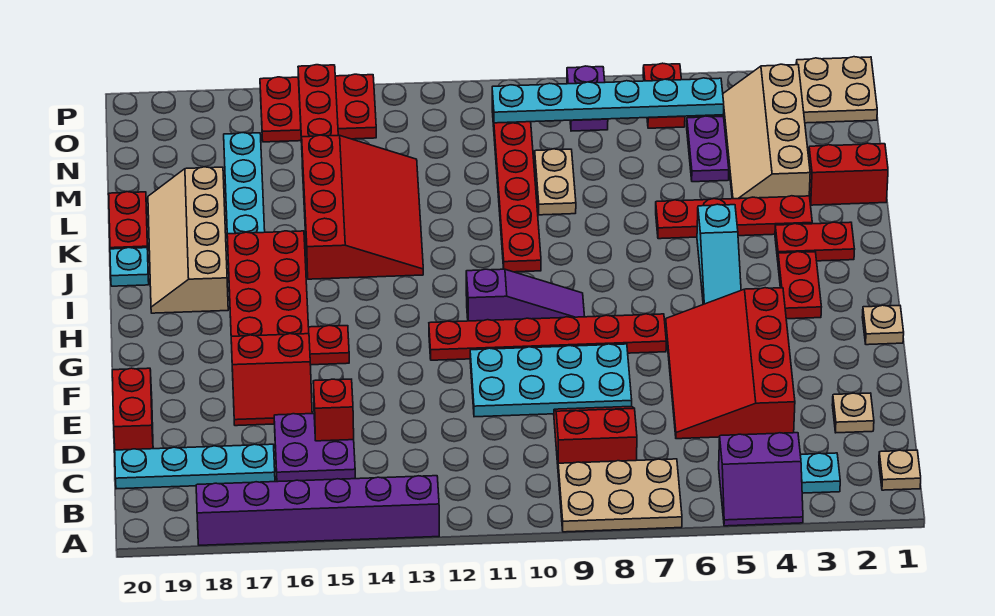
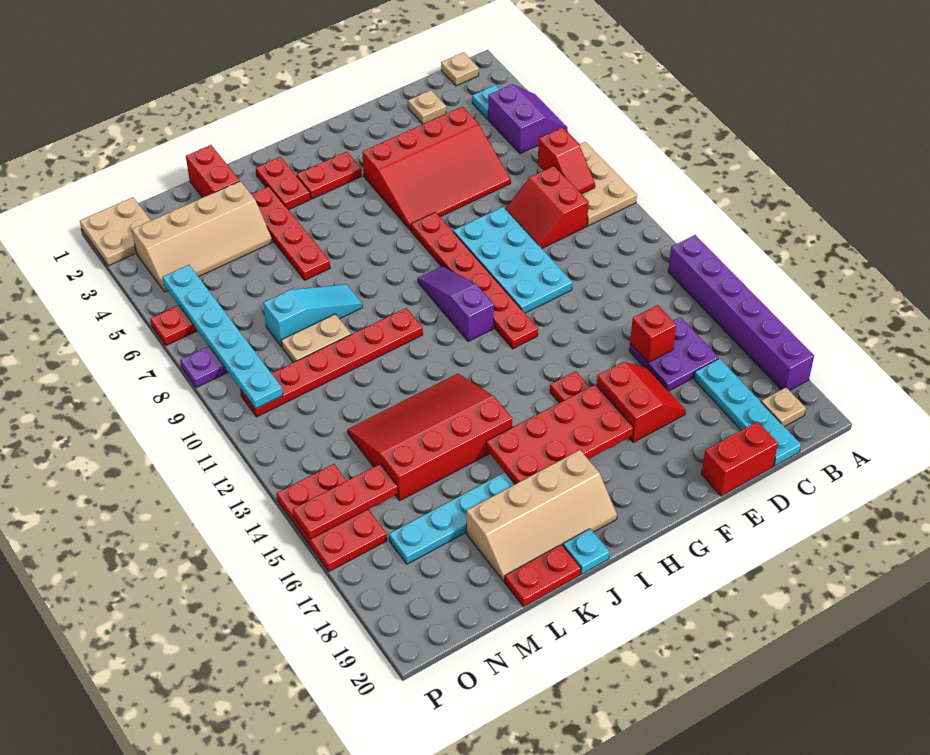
none -> red slope B7:B8 level 2 top 7
tan plate G1 level 1 -> tan plate B19 level 1
cyan slope H5:J5 level 1 top J -> cyan slope K8:M8 level 1 top M
purple plate M5:N5 level 1 -> none

